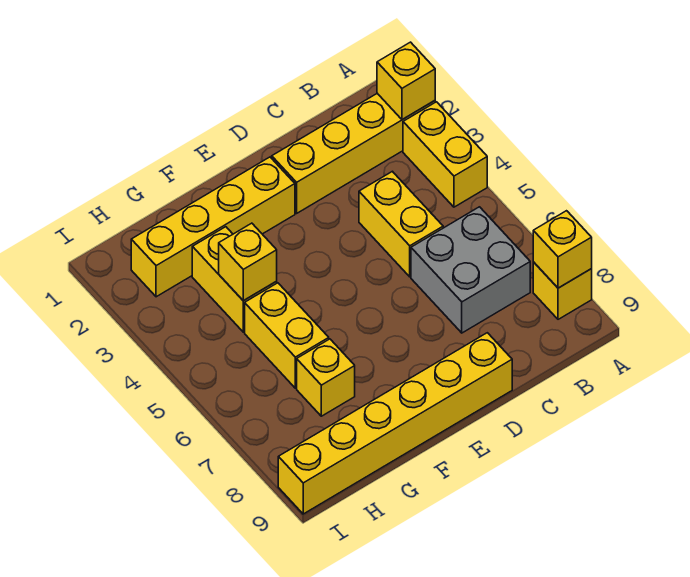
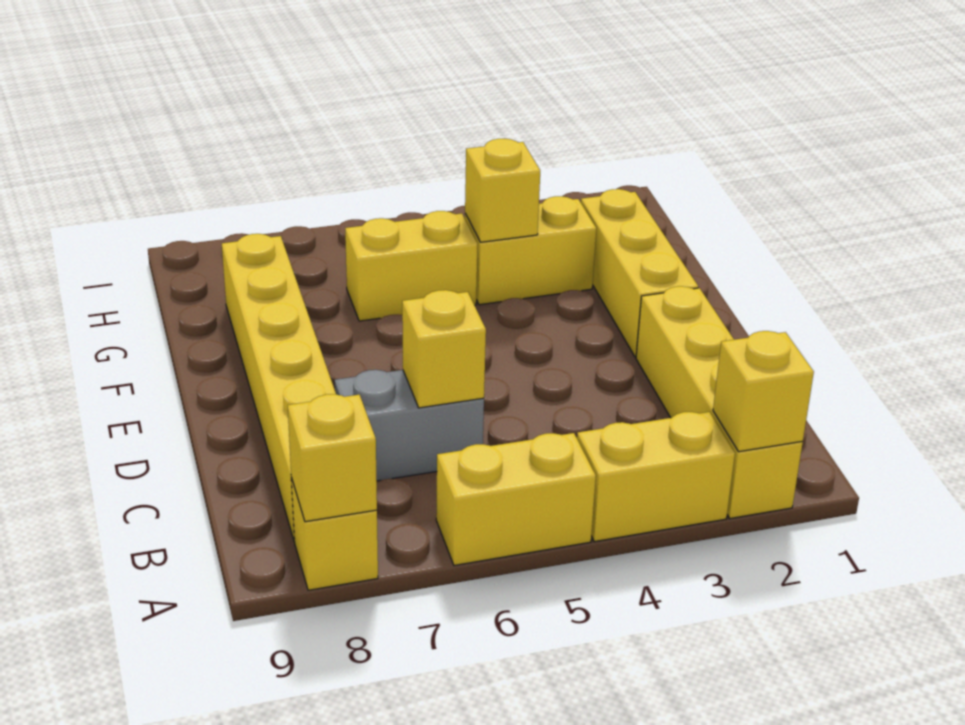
grey brick B6:C7 level 1 -> grey brick C6:C7 level 1
yellow brick C4:C5 level 1 -> yellow brick A5:A6 level 1
yellow brick D9:I9 level 1 -> yellow brick B8:G8 level 1
yellow brick E2:H2 level 1 -> yellow brick E2:G2 level 1
yellow brick G7 level 1 -> yellow brick C6 level 2

